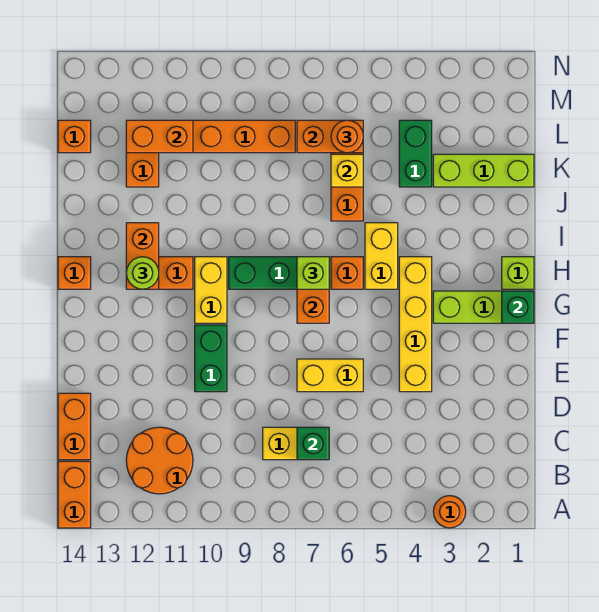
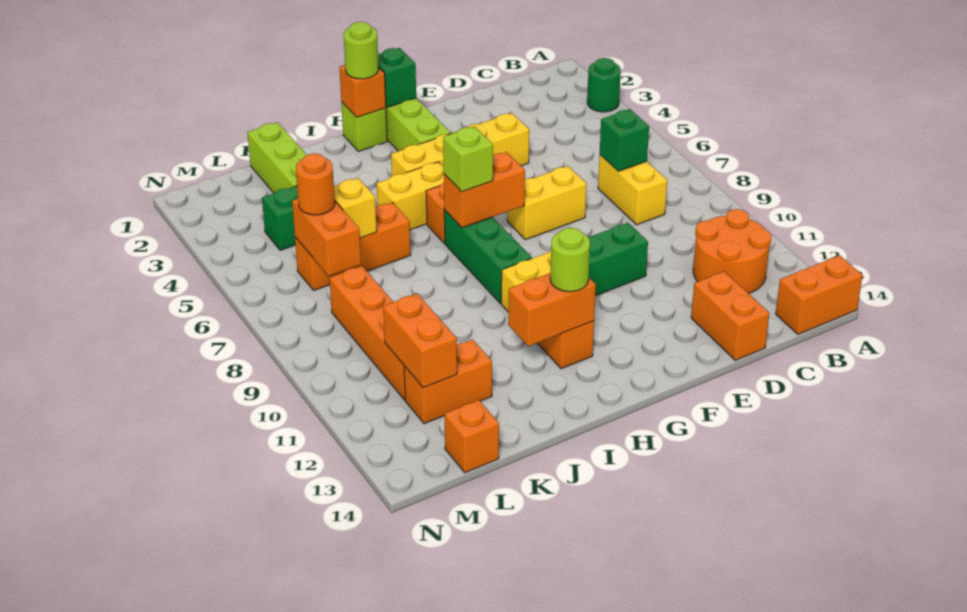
orange round brick A3 level 1 -> green round brick A3 level 1
orange brick C14:D14 level 1 -> orange brick D13:D14 level 1
yellow brick E6:E7 level 1 -> yellow brick E7:F7 level 1
none -> lime round brick H1 level 3
orange brick H14 level 1 -> orange brick H1 level 2

